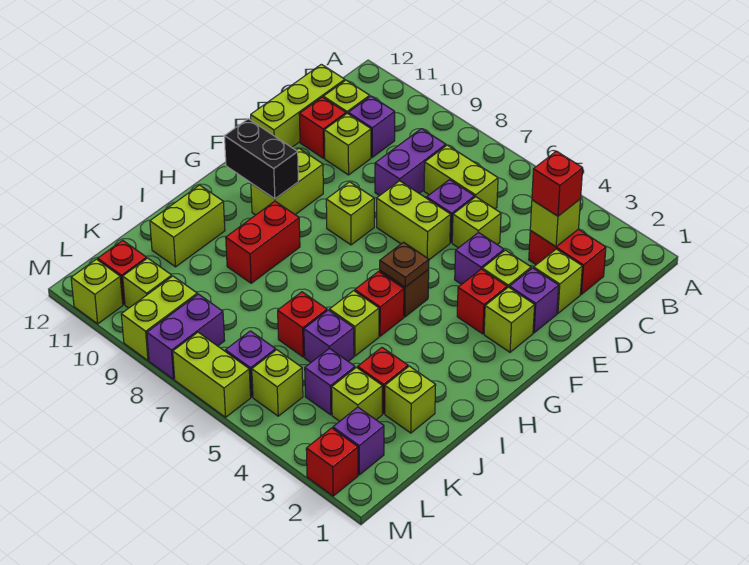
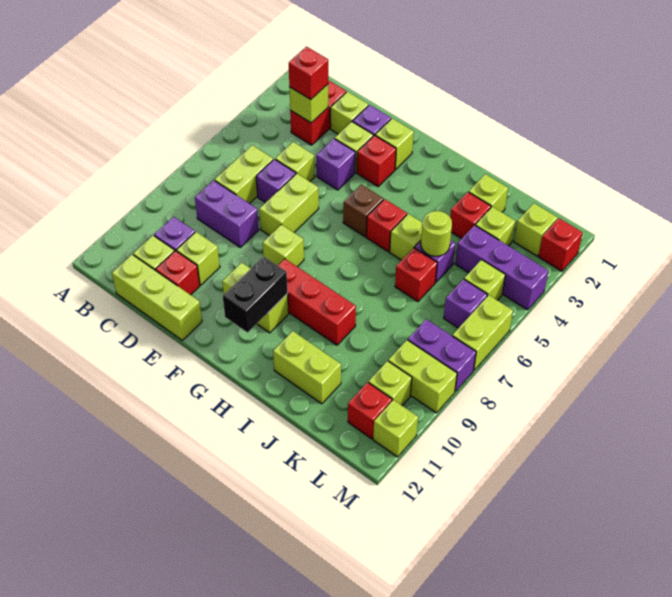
brown plate G5 level 2 -> none
red brick H9:I9 level 1 -> red brick G9:I9 level 1
none -> lime round brick J5 level 2
purple brick K4 level 1 -> purple brick K4:M4 level 1
purple brick L2 level 1 -> lime brick L2 level 1

